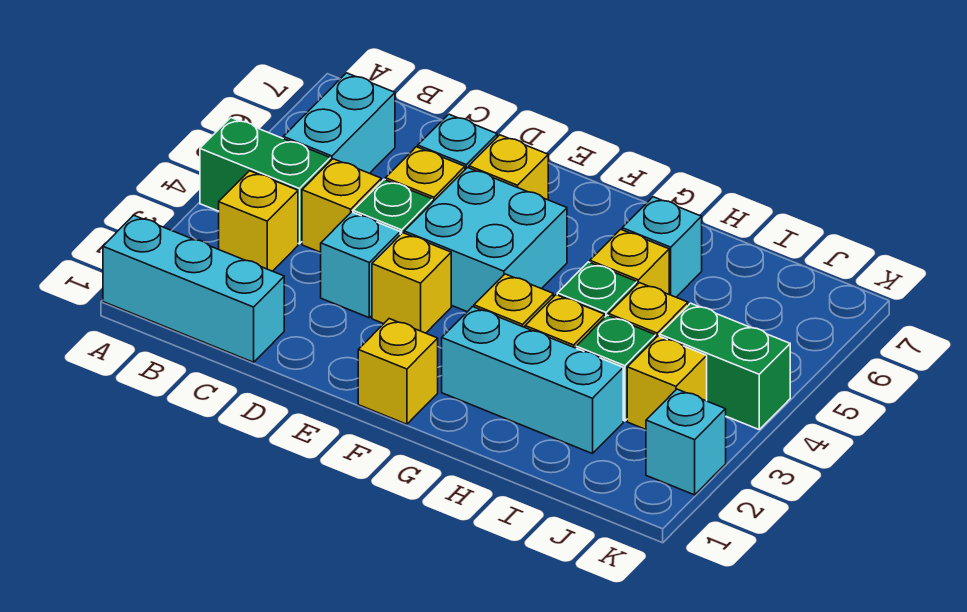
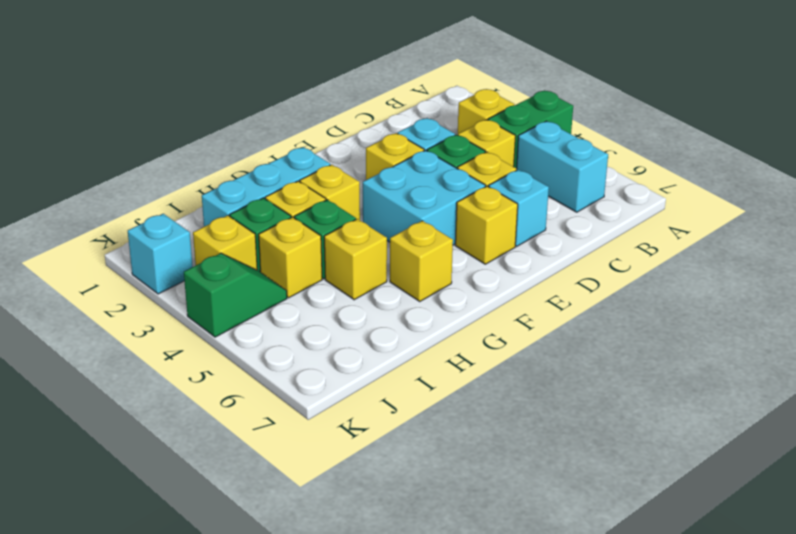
cyan brick A1:C1 level 1 -> none
yellow brick F1 level 1 -> yellow brick G6 level 1
cyan brick H6 level 1 -> none
green brick J4:K4 level 1 -> green slope J4:K4 level 1 top K

